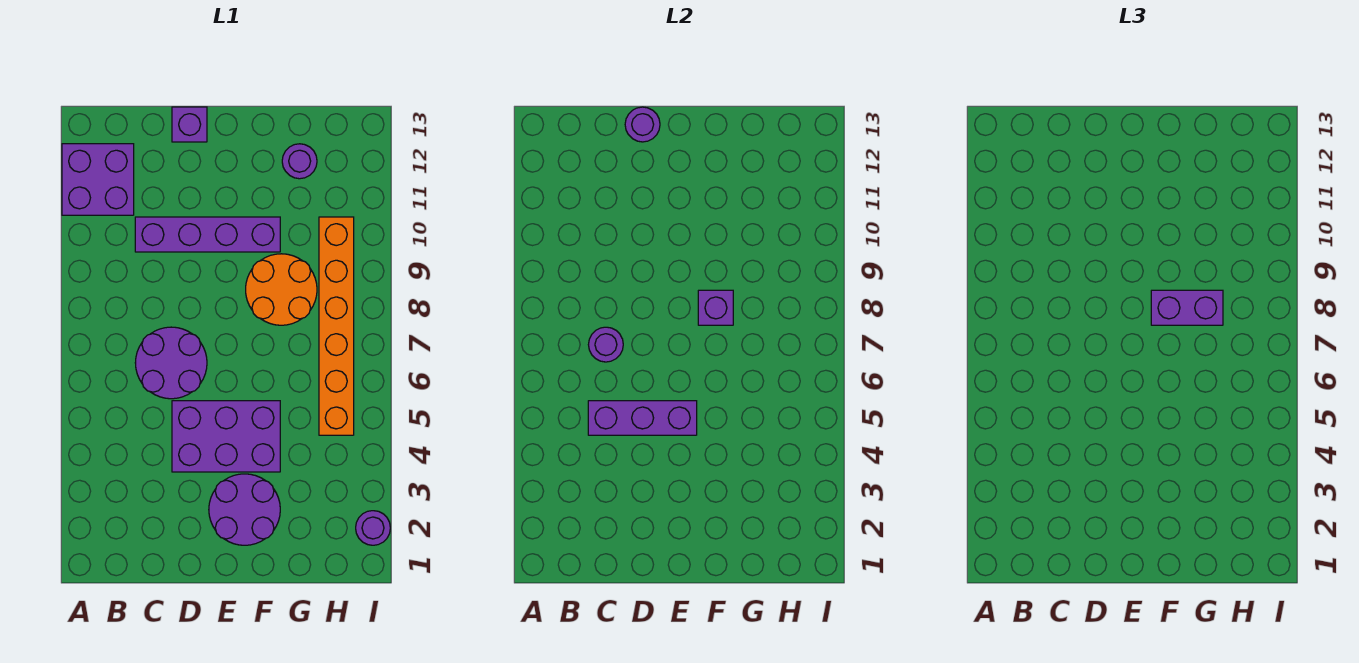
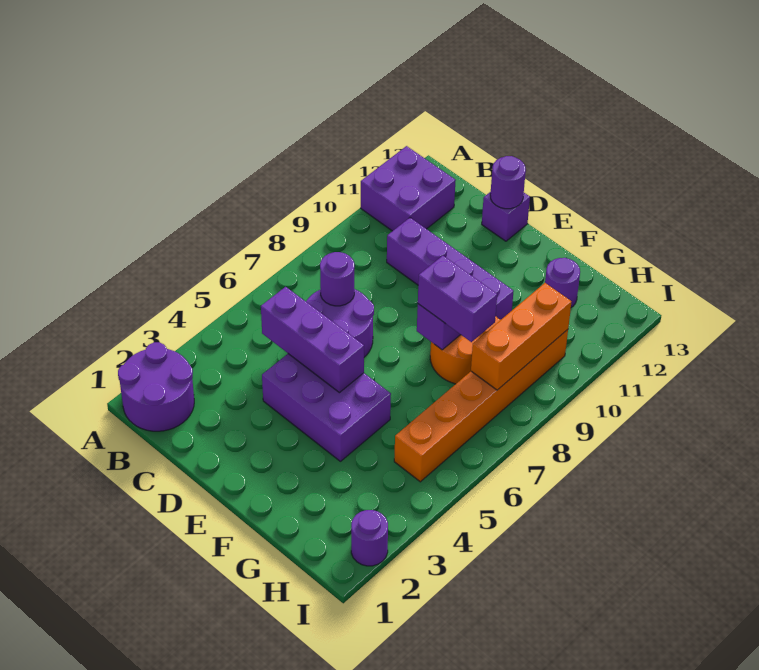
purple round brick E2:F3 level 1 -> purple round brick A1:B2 level 1
none -> orange brick H8:H10 level 2

